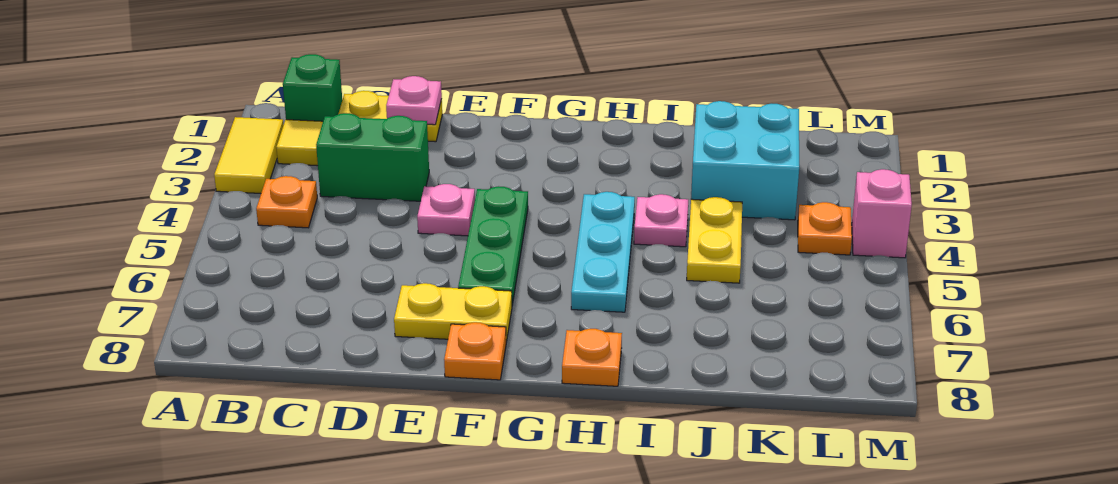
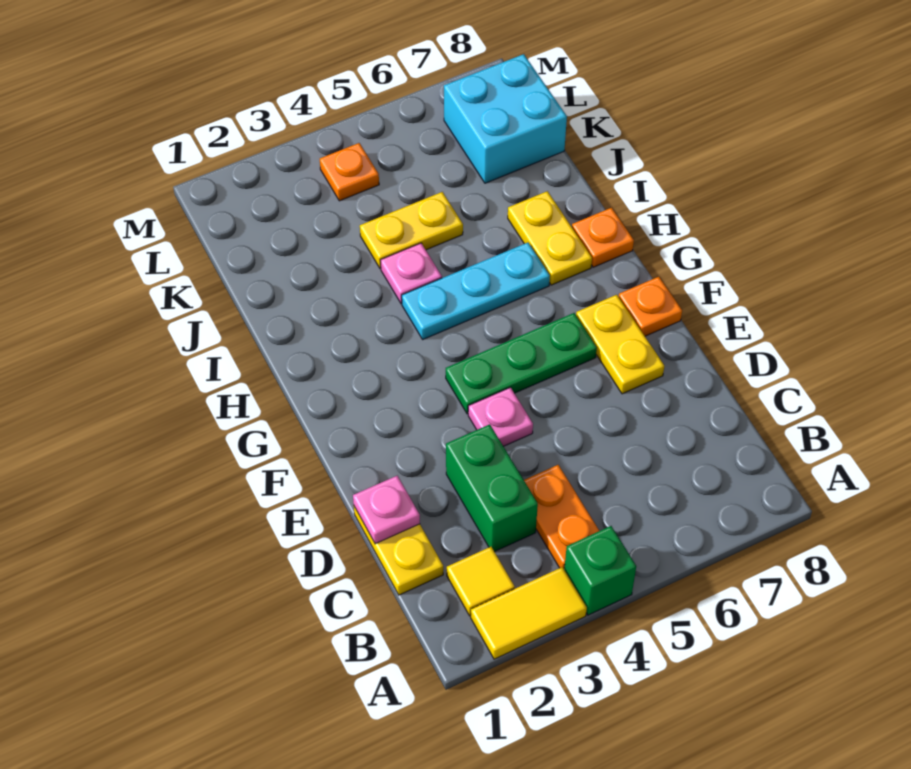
green brick B1 level 1 -> green brick A4 level 1
orange plate B4 level 1 -> orange plate B4:C4 level 1
none -> yellow plate H7:I7 level 1
cyan brick J2:K3 level 1 -> cyan brick K7:L8 level 1
pink brick M4 level 1 -> none

